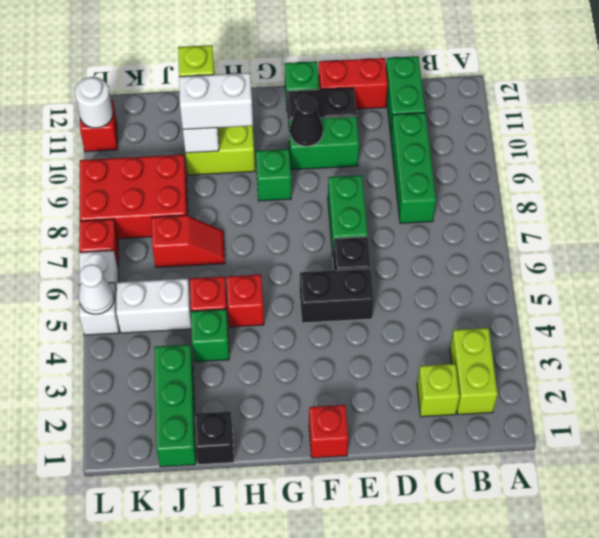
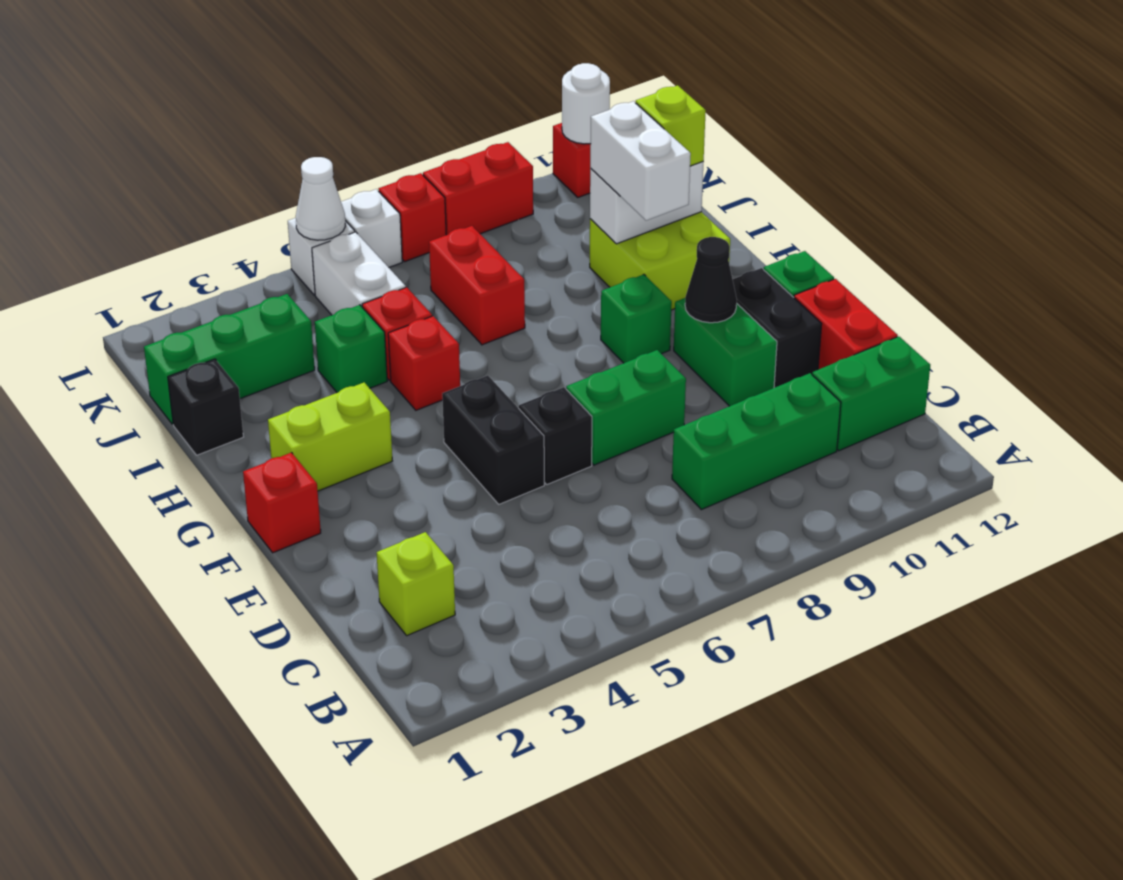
lime brick B2:B3 level 1 -> lime brick G2:G3 level 1
red slope I7:J7 level 1 top J -> red brick I7:J7 level 1
red brick J8:L9 level 1 -> red brick L8:L9 level 1

